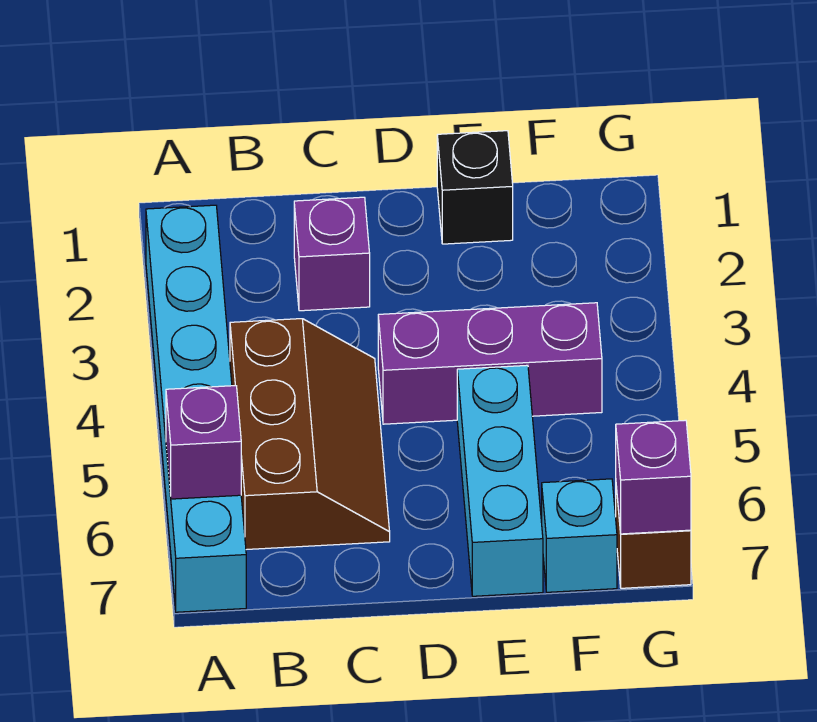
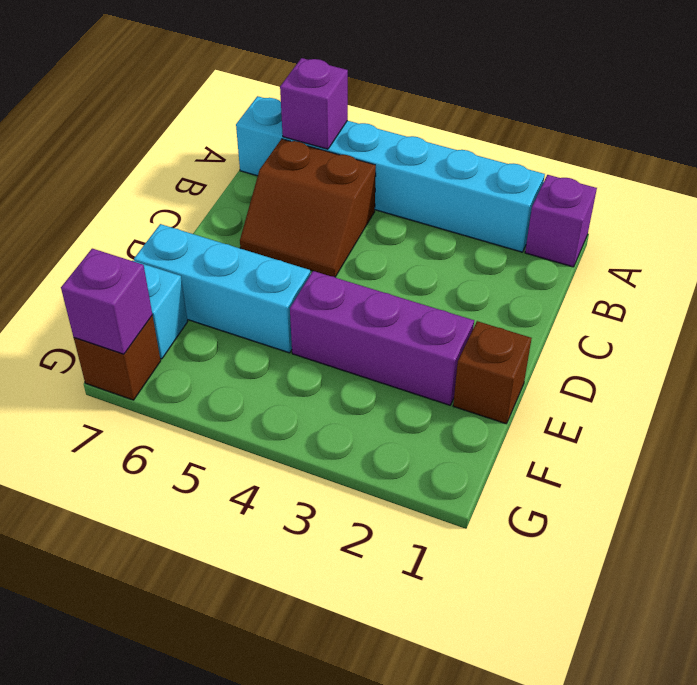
brown slope B4:C6 level 1 top B -> brown slope B5:C6 level 1 top B
purple brick C2 level 1 -> purple brick A1 level 1
purple brick D4:F4 level 1 -> purple brick E2:E4 level 1
black brick E1 level 1 -> brown brick E1 level 1

